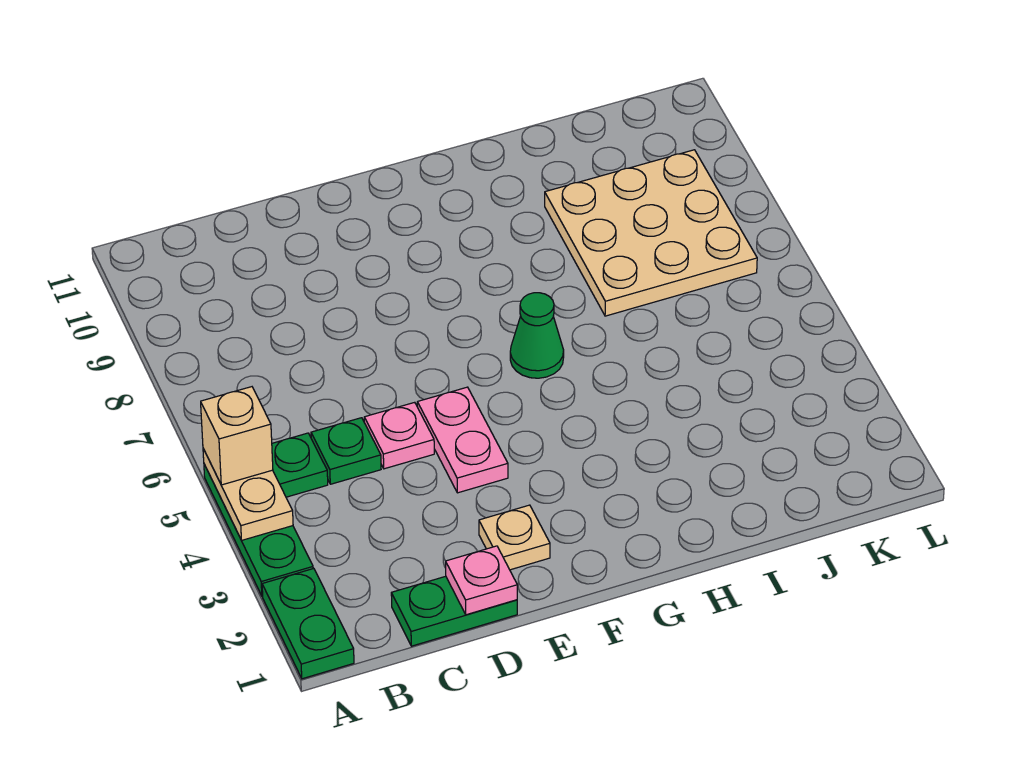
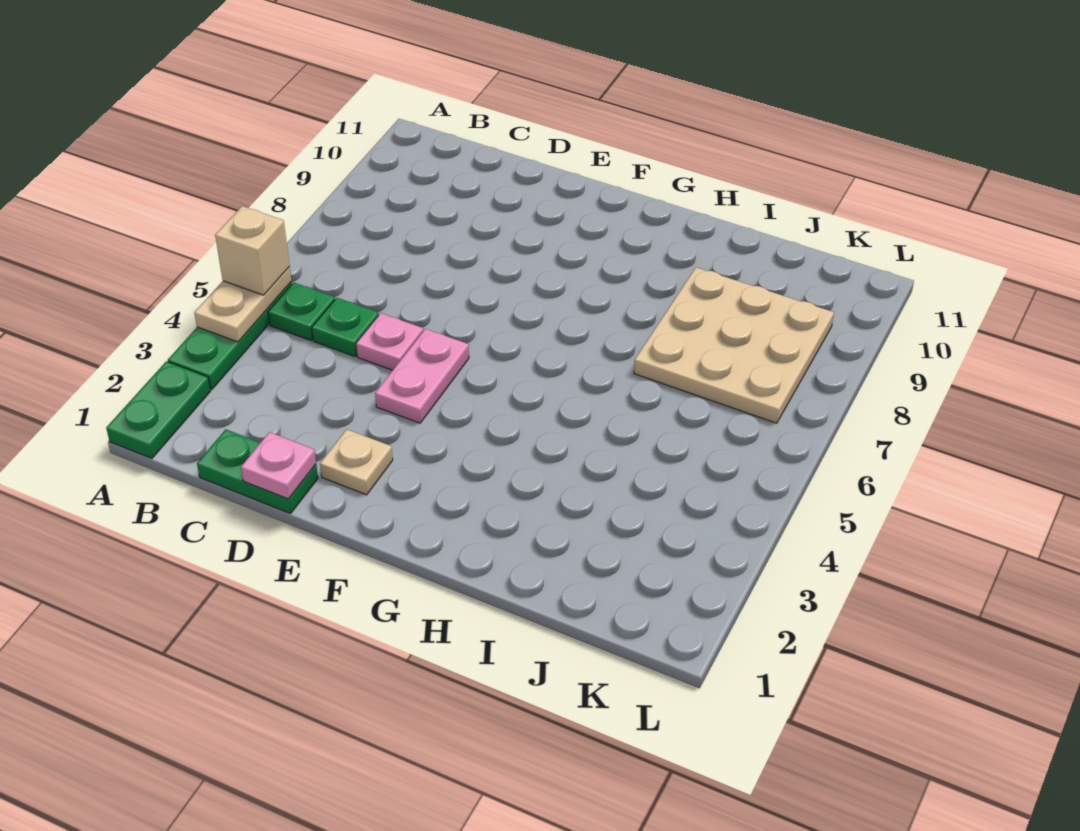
green cone G6 level 1 -> none

